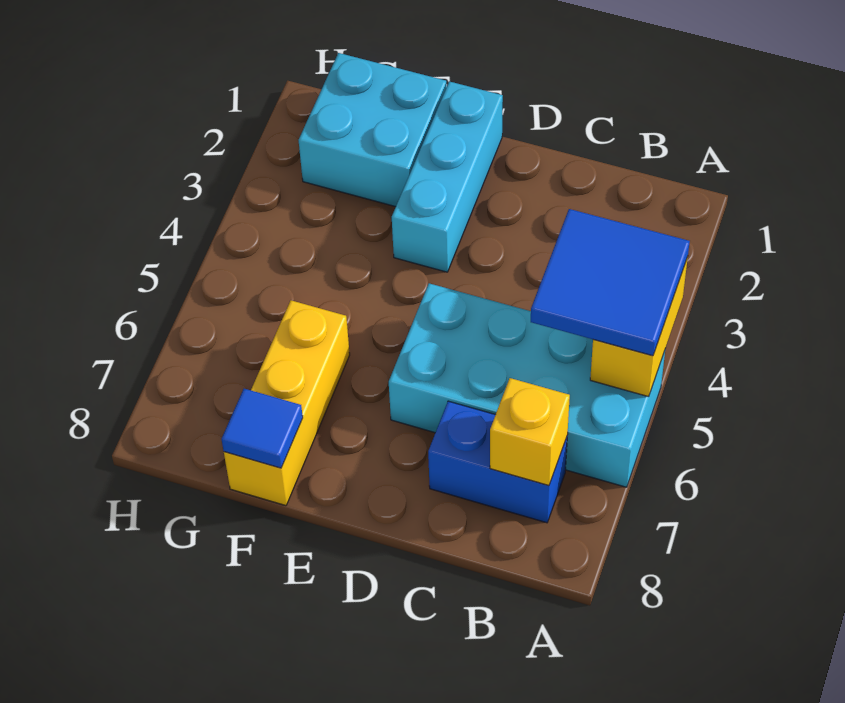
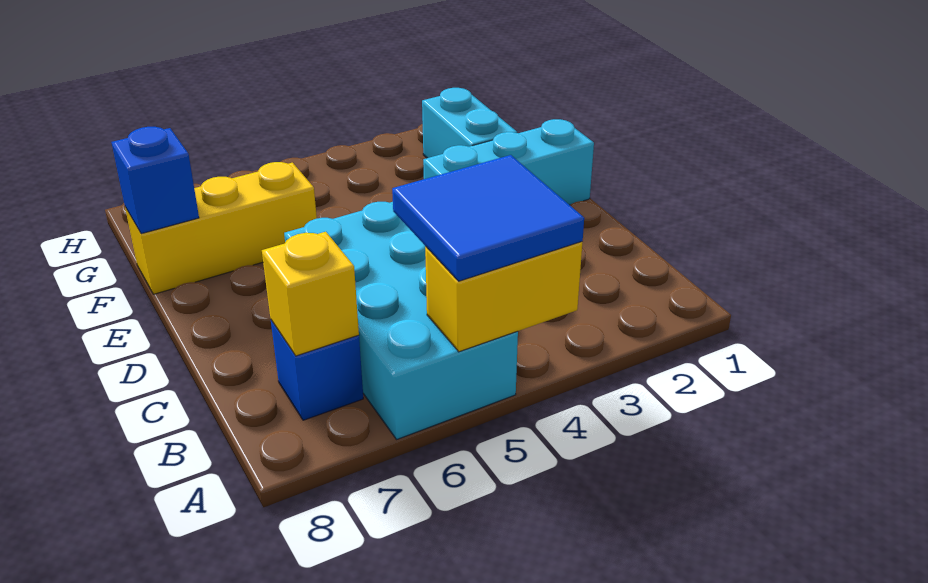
blue brick B7:C7 level 1 -> blue brick B7 level 1
cyan brick F1:G2 level 1 -> cyan brick F2:G2 level 1
blue tile F8 level 2 -> blue brick F8 level 2

